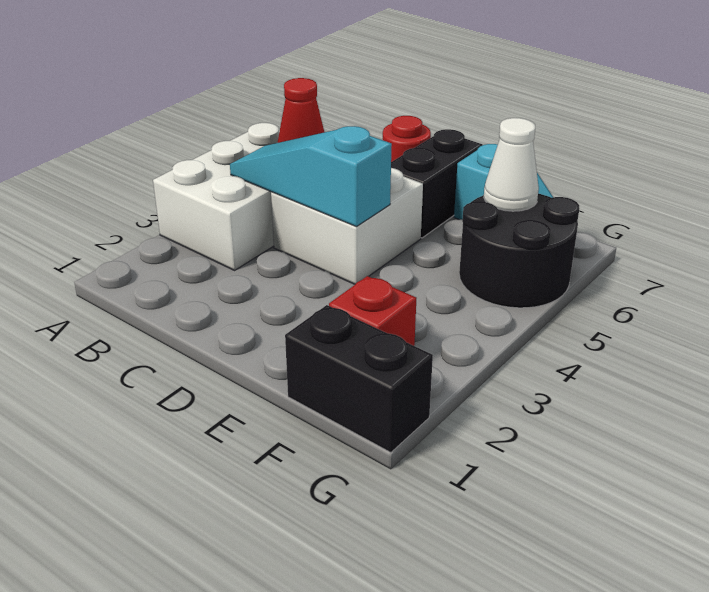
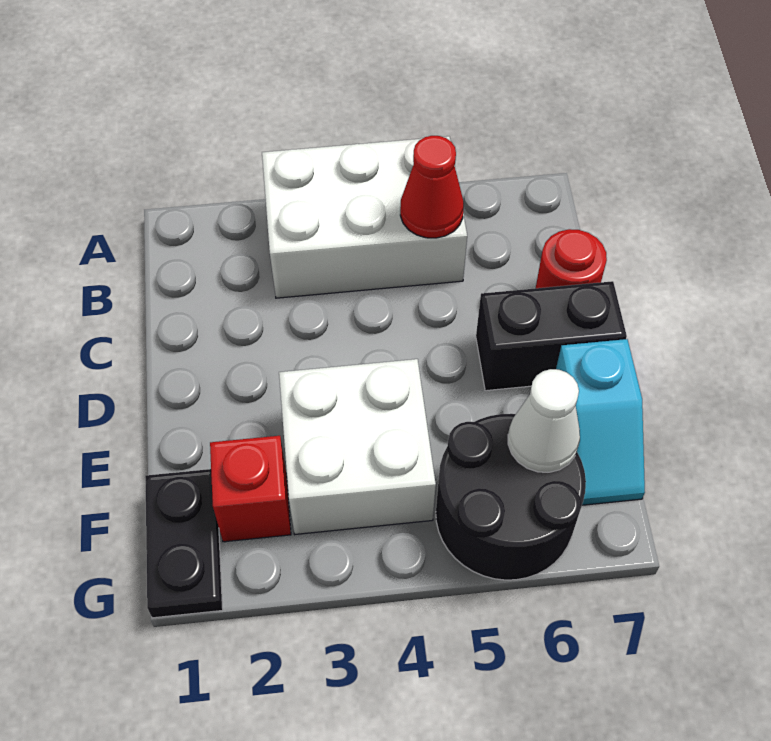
cyan slope B4:D4 level 2 top D -> none
white brick C4:D5 level 1 -> white brick E3:F4 level 1
black brick F1:G1 level 1 -> black plate F1:G1 level 1

